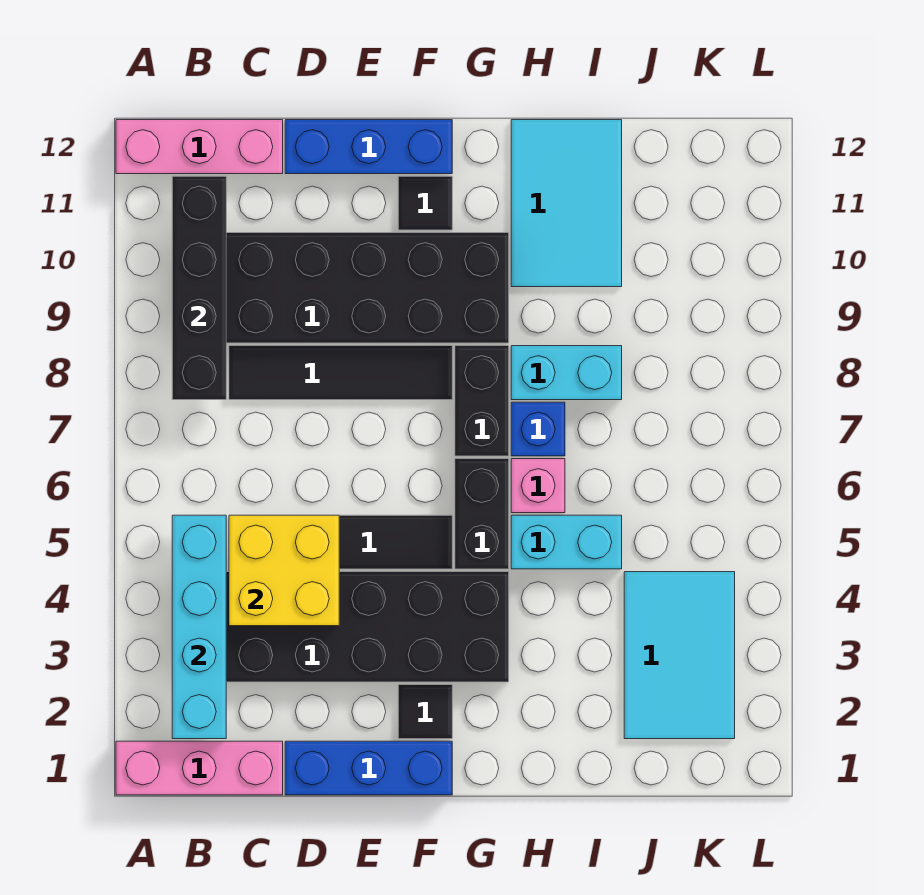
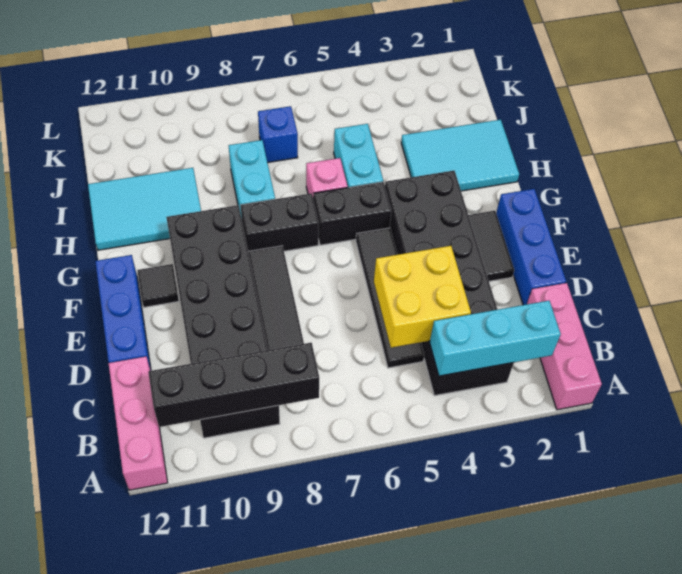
cyan brick B2:B5 level 2 -> cyan brick B2:B4 level 2
black tile F2 level 1 -> black tile E2:F2 level 1
blue brick H7 level 1 -> blue brick J7 level 1
cyan tile J2:K4 level 1 -> cyan tile H1:I3 level 1

